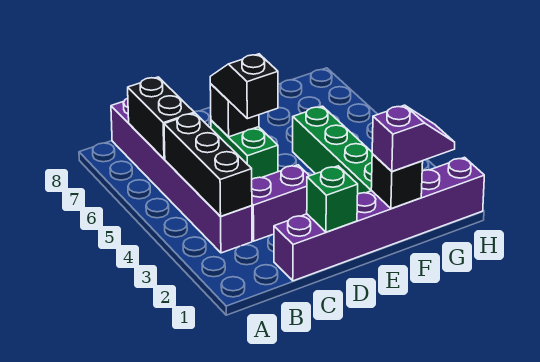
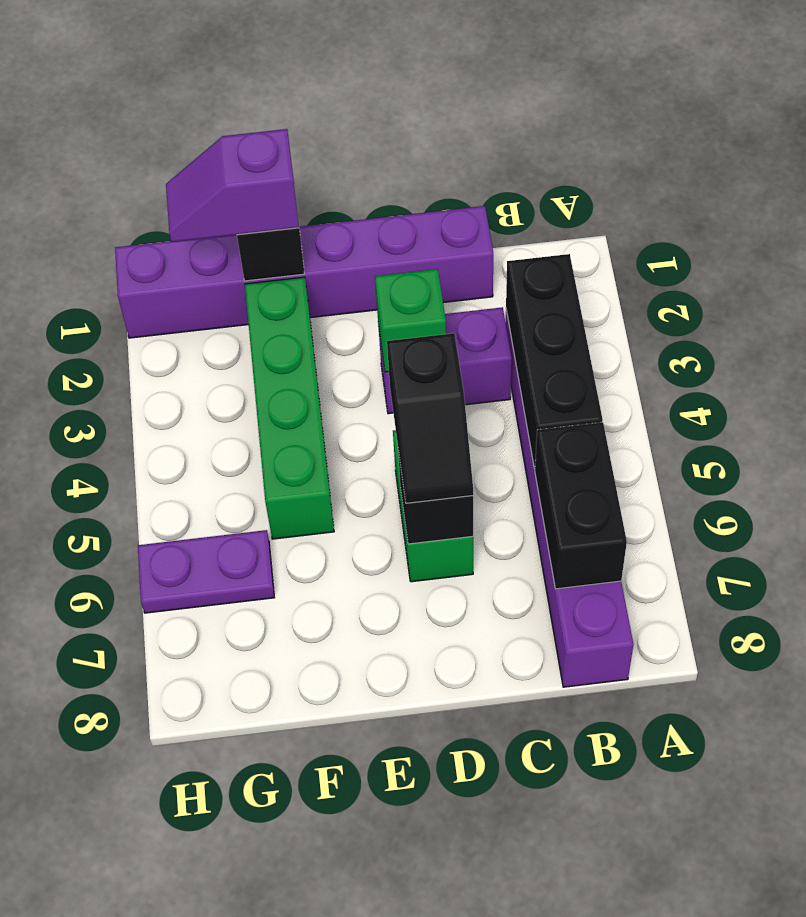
green brick D1 level 2 -> green brick D3 level 2
none -> purple plate G6:H6 level 1

